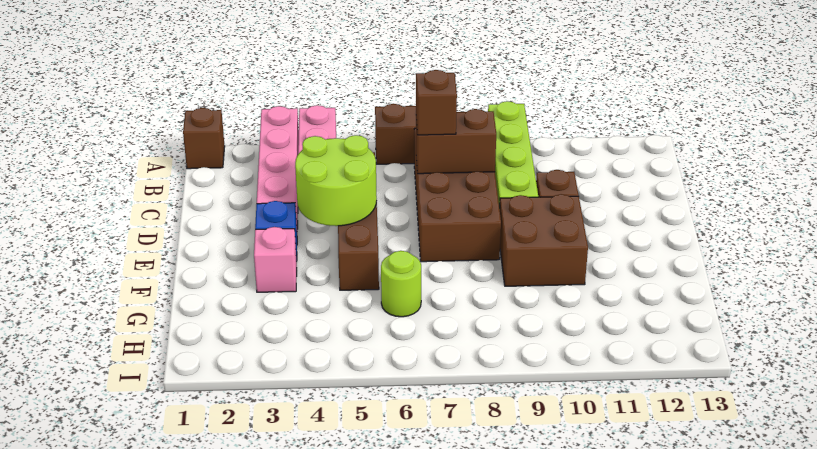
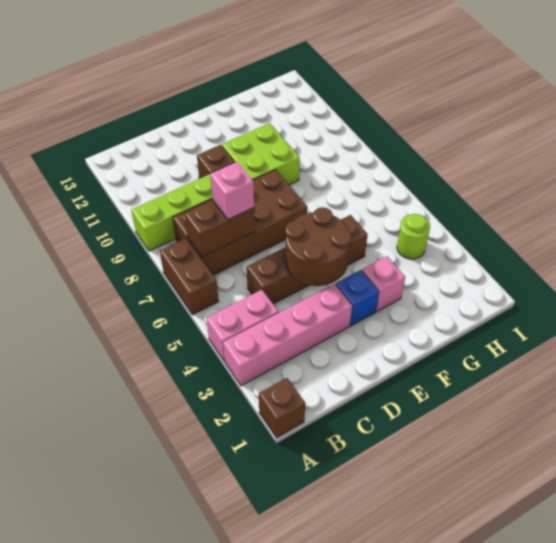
brown brick C7:C8 level 2 -> brown brick B7:C7 level 2
brown brick C7 level 3 -> pink brick C7 level 3
lime round brick D4:E5 level 2 -> brown round brick D4:E5 level 2
brown brick E9:F10 level 1 -> lime brick E9:F10 level 1
lime round brick G6 level 1 -> lime round brick H4 level 1

